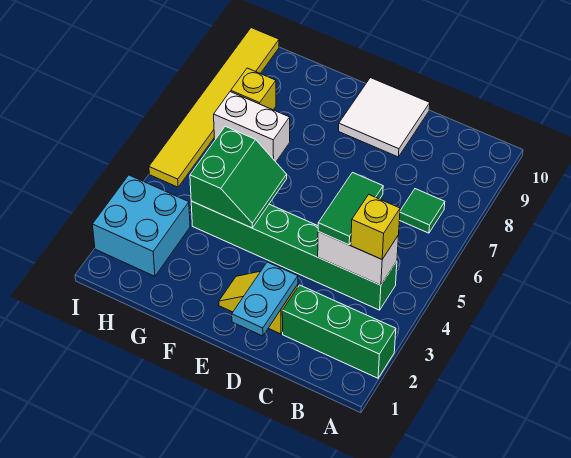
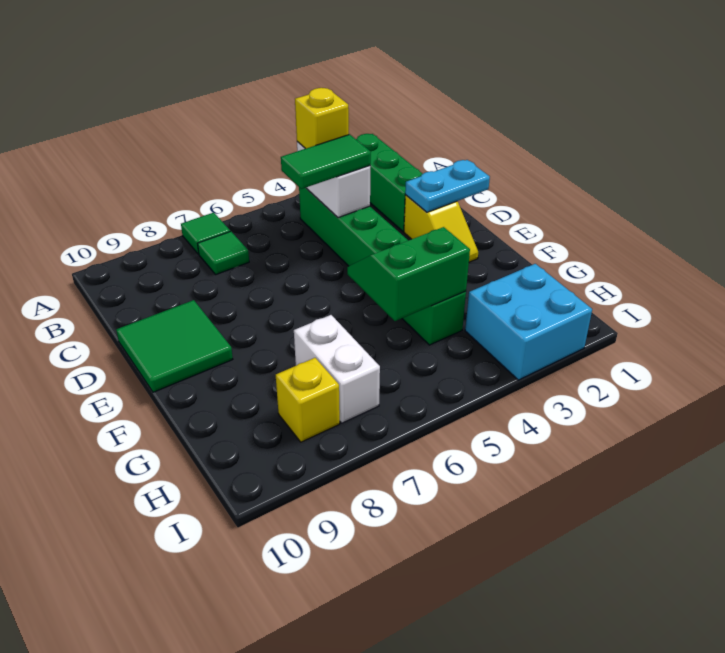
none -> green tile A7 level 1
white tile D9:E10 level 1 -> green tile D9:E10 level 1
yellow tile I5:I10 level 1 -> none

